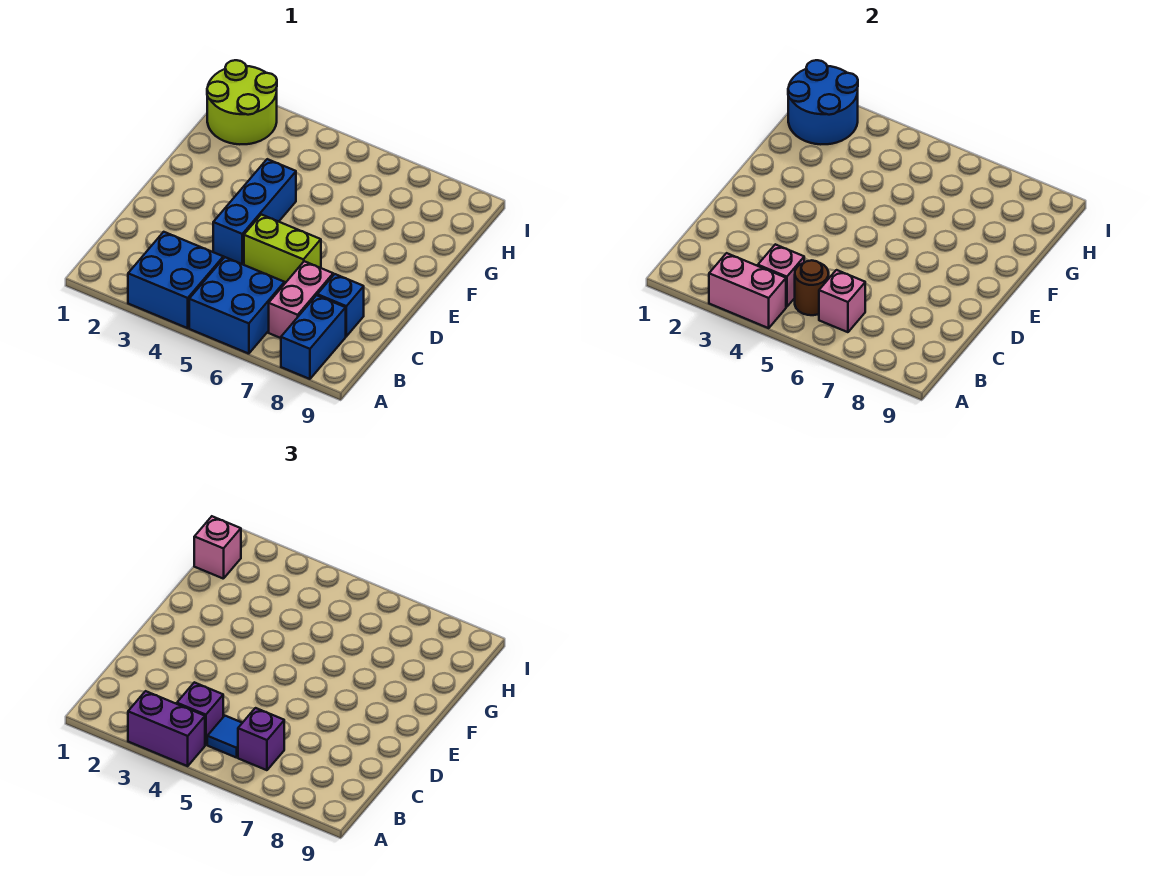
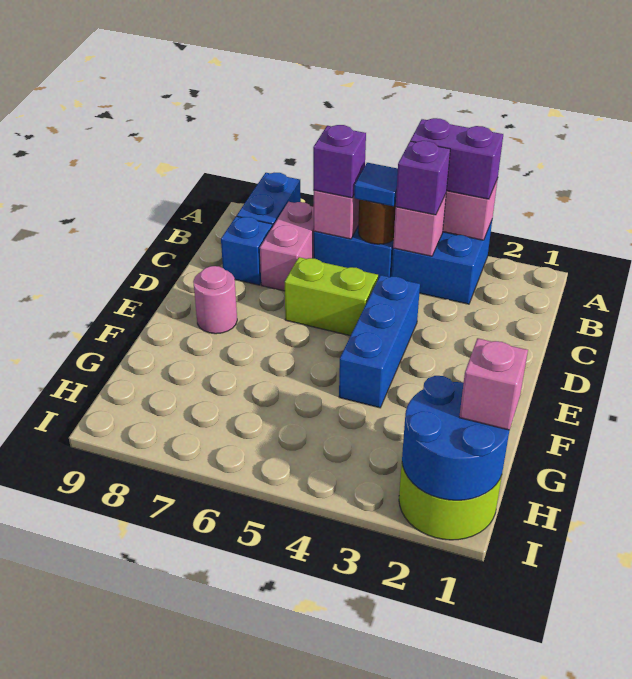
none -> pink round brick E8 level 1

